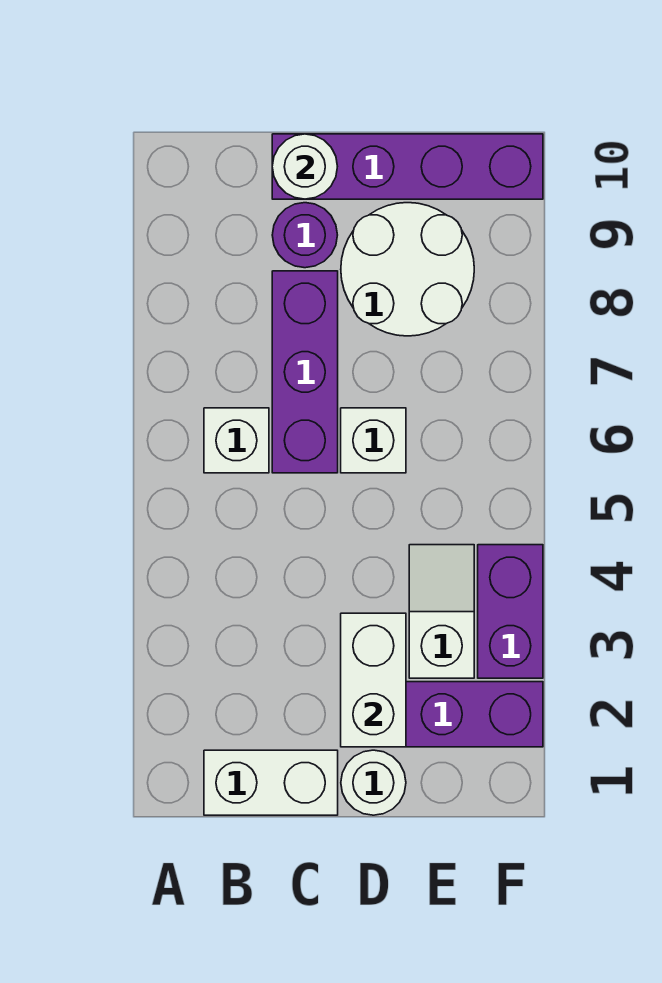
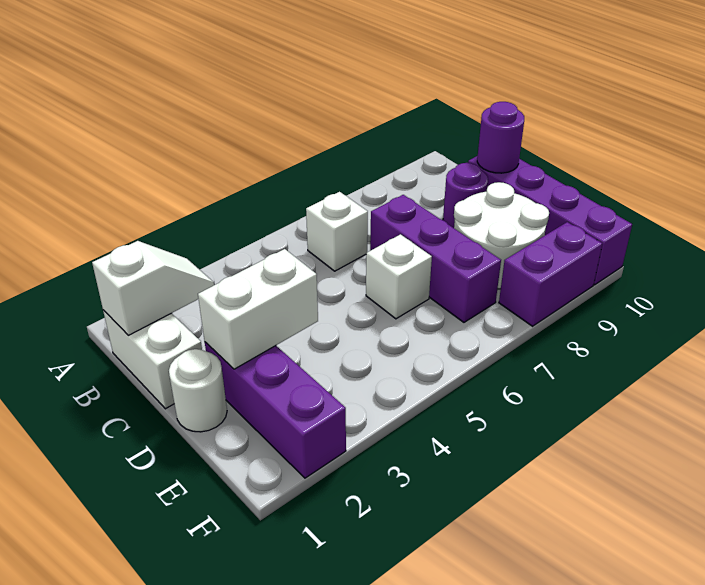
purple brick C6:C8 level 1 -> purple brick C7:E7 level 1
white round brick C10 level 2 -> purple round brick C10 level 2
white slope E3:E4 level 1 top 3 -> white slope B1:B2 level 2 top 1
purple brick F3:F4 level 1 -> purple brick F8:F9 level 1

